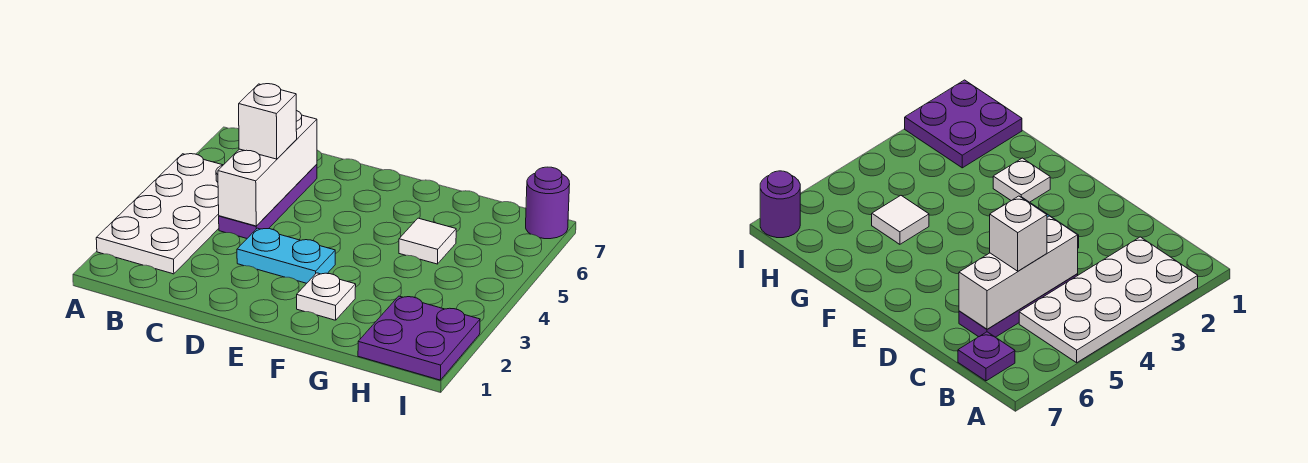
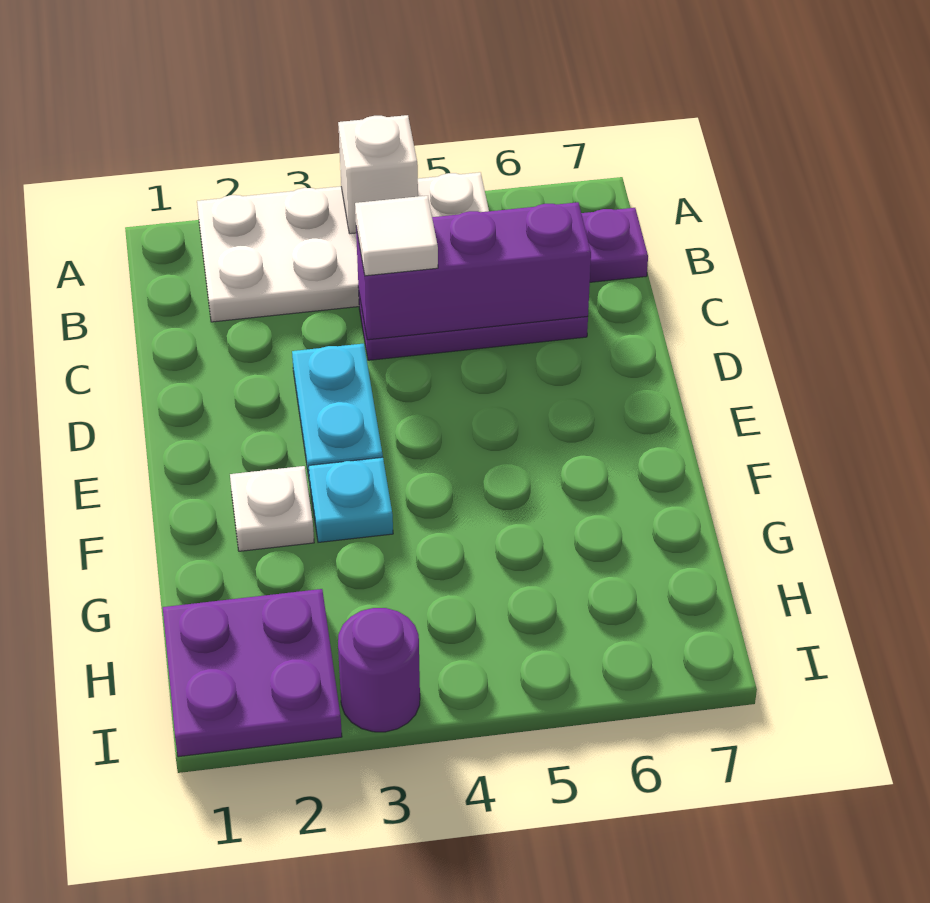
white brick C4:C6 level 2 -> purple brick C4:C6 level 2
white brick C5 level 3 -> white brick A4 level 2
none -> cyan plate F3 level 1
white tile G5 level 1 -> white tile C4 level 3
purple round brick I7 level 1 -> purple round brick I3 level 1

